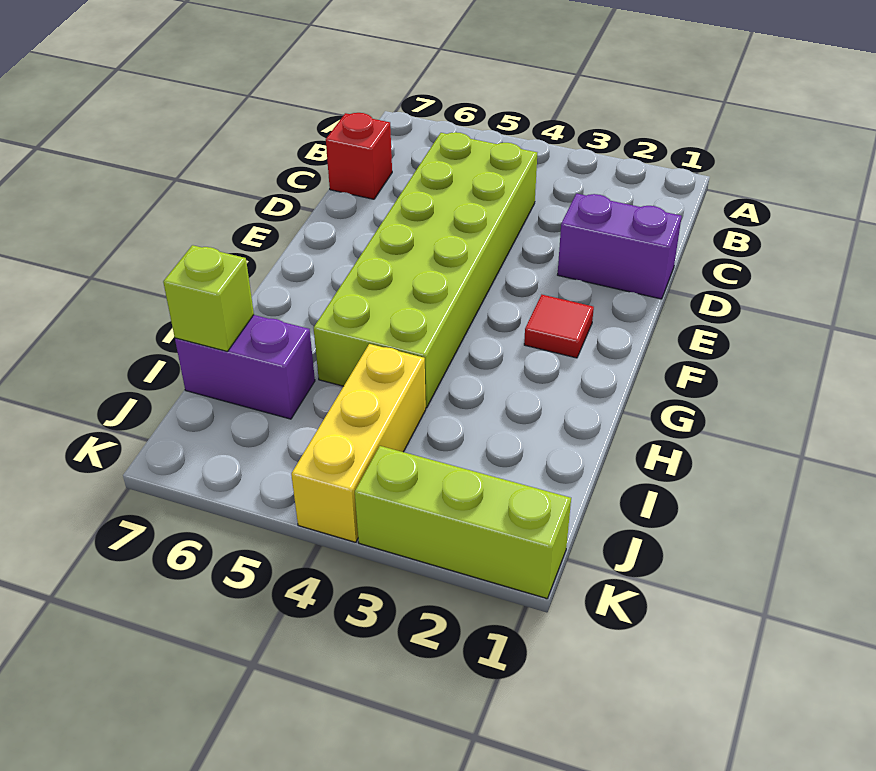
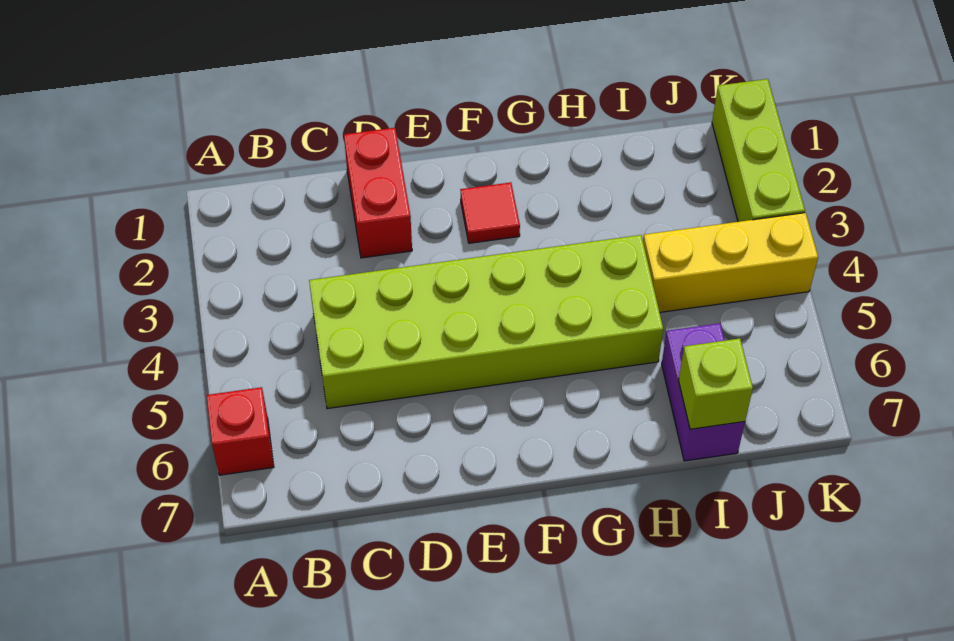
red brick C7 level 1 -> red brick A6 level 1
purple brick D1:D2 level 1 -> red brick D1:D2 level 1

